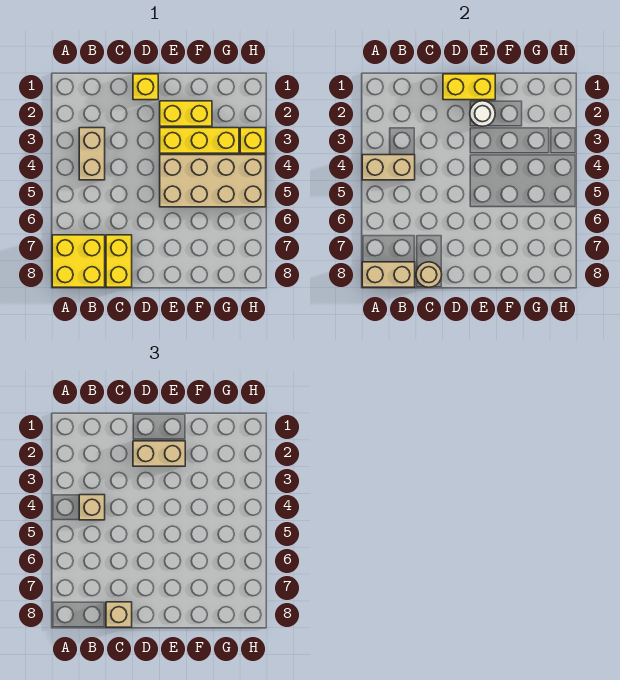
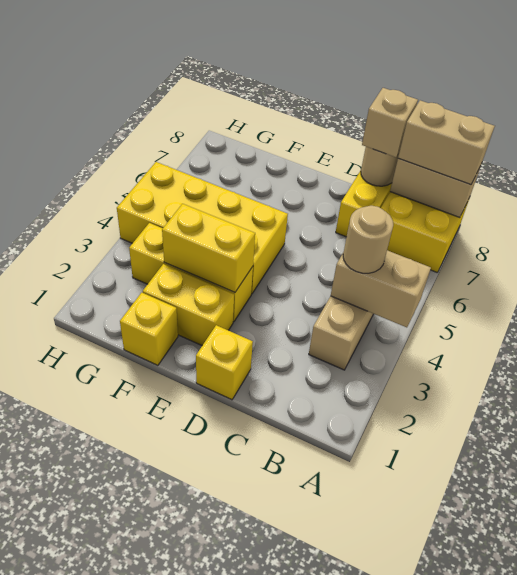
tan brick B4 level 3 -> tan round brick B4 level 3
yellow brick D1:E1 level 2 -> yellow brick E3:F3 level 2
tan brick D2:E2 level 3 -> tan brick A8:B8 level 3
white round brick E2 level 2 -> none
tan brick E4:H5 level 1 -> yellow brick E4:H5 level 1
yellow brick H3 level 1 -> yellow brick F1 level 1

